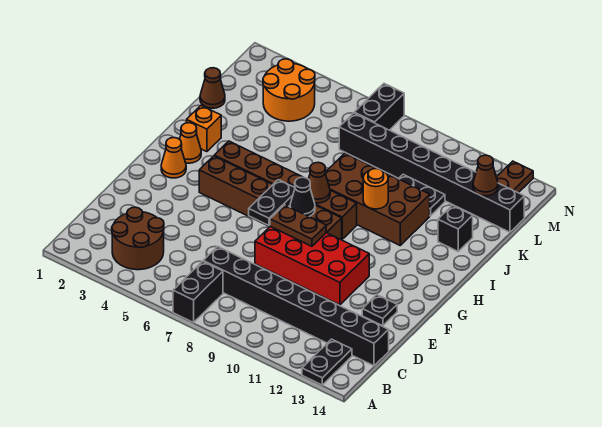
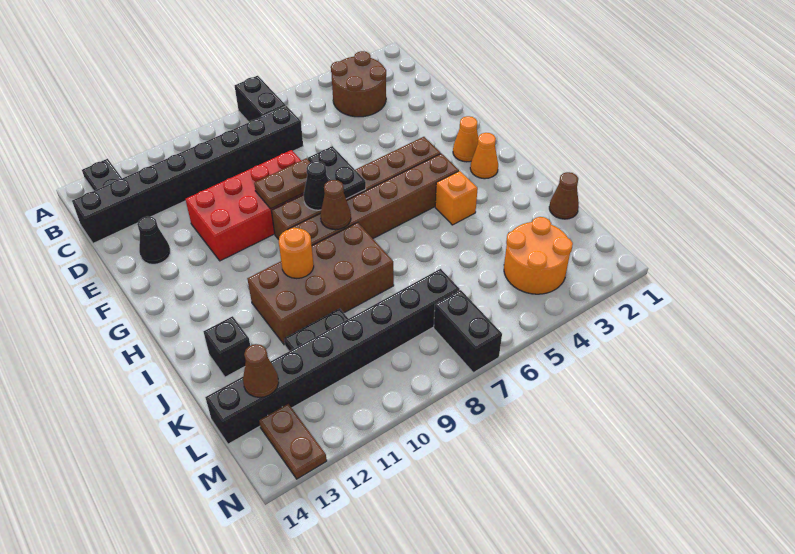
black plate E13 level 1 -> black cone E13 level 1
orange brick I2 level 1 -> orange brick I4 level 1

